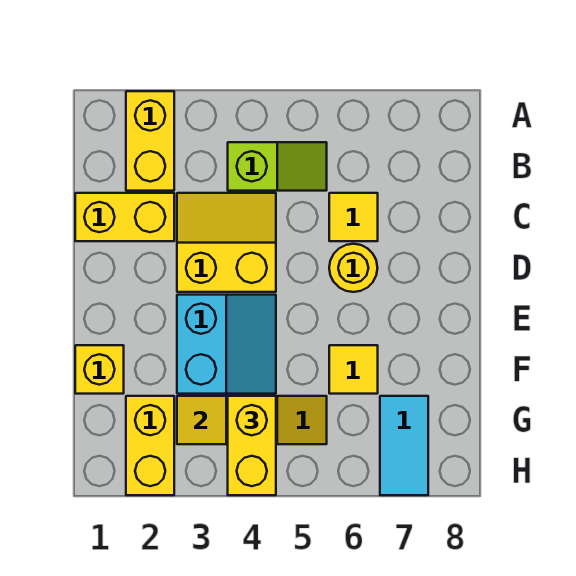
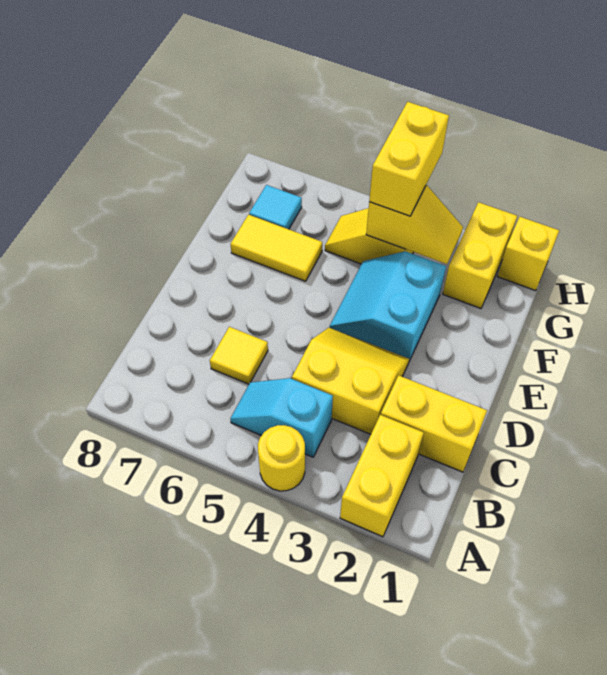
lime slope B4:B5 level 1 top 4 -> cyan slope B4:B5 level 1 top 4
yellow slope C3:D4 level 1 top D -> yellow slope C3:D4 level 1 top C
yellow round brick D6 level 1 -> yellow round brick A4 level 1
yellow brick F1 level 1 -> yellow brick H1 level 1
yellow tile F6 level 1 -> yellow tile F6:F7 level 1
cyan tile G7:H7 level 1 -> cyan tile G7 level 1

